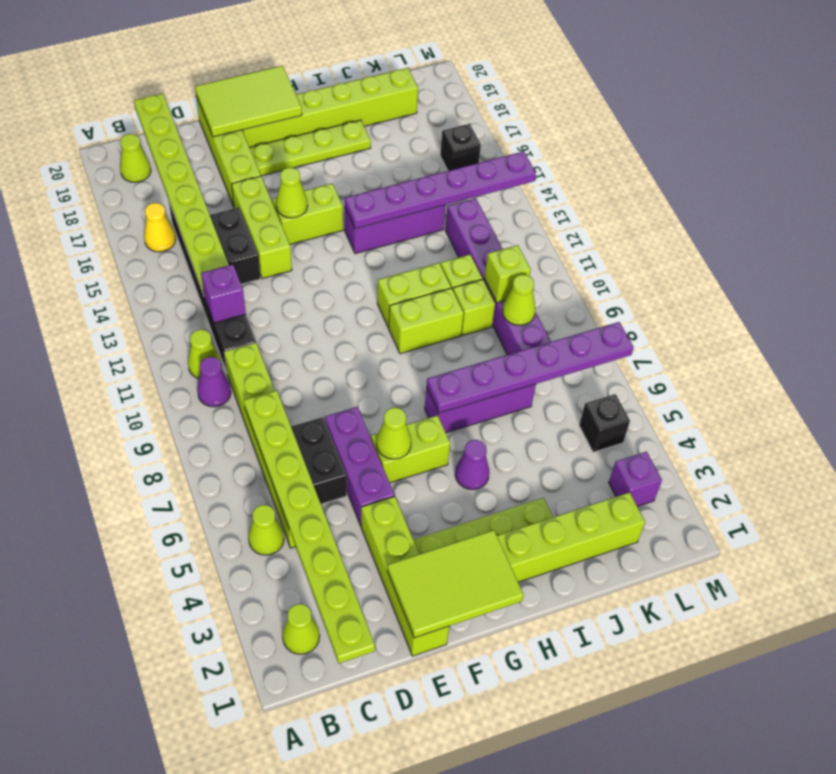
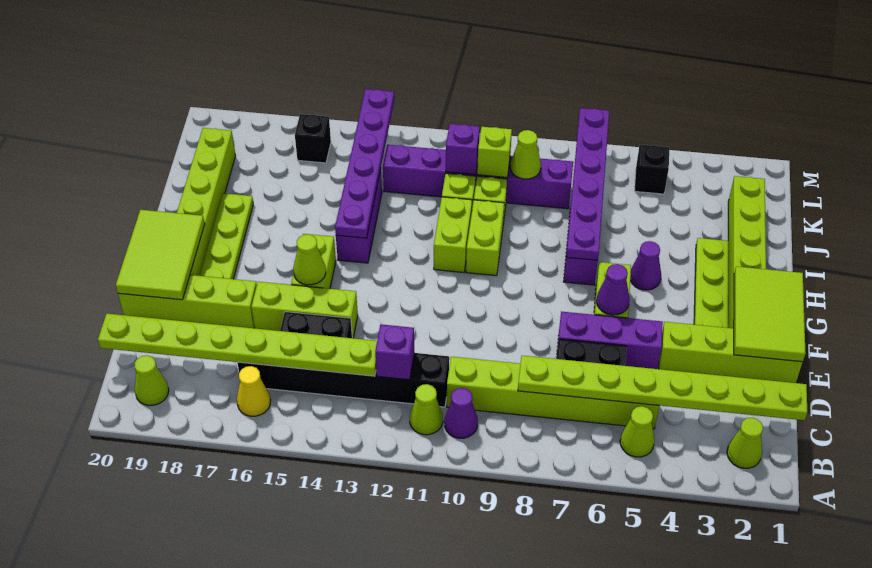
lime cone F6 level 2 -> purple cone F6 level 2
purple brick L3 level 1 -> purple brick K11 level 2

